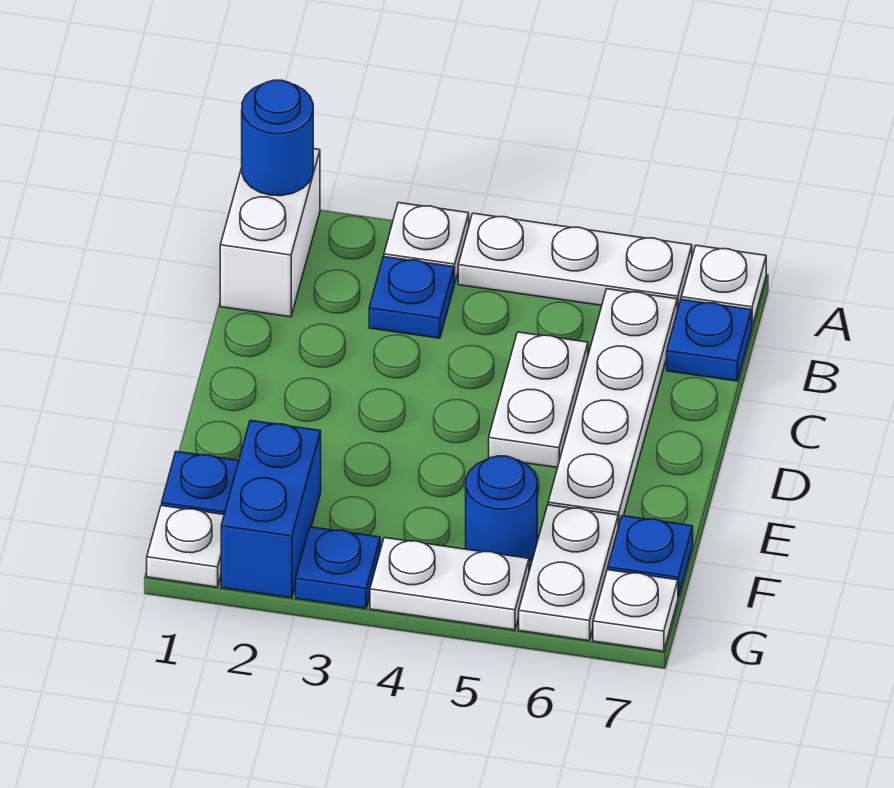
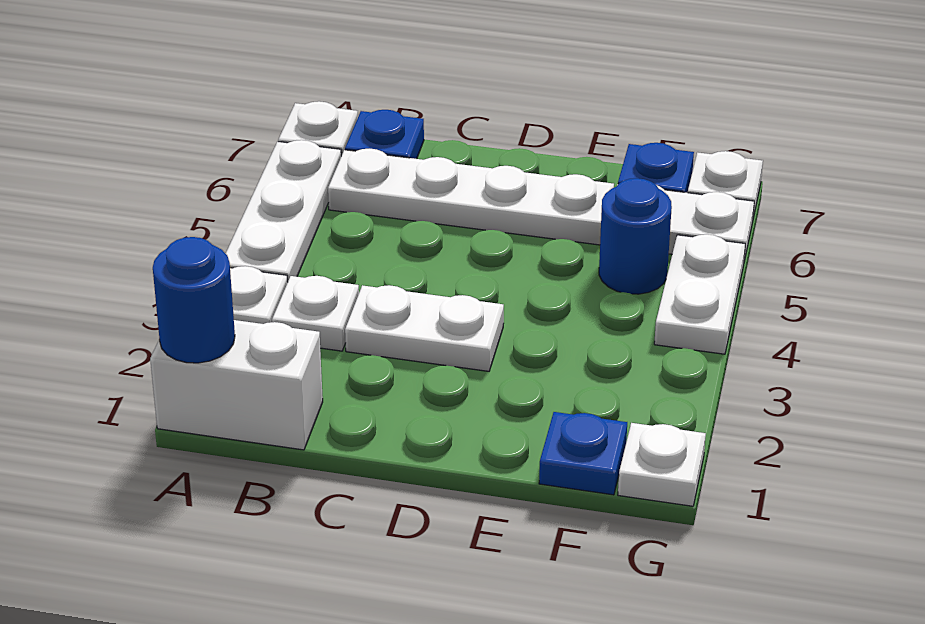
blue plate B3 level 1 -> white plate B3 level 1
white plate C5:D5 level 1 -> white plate C3:D3 level 1
blue brick F2:G2 level 1 -> none
blue plate G3 level 1 -> none

